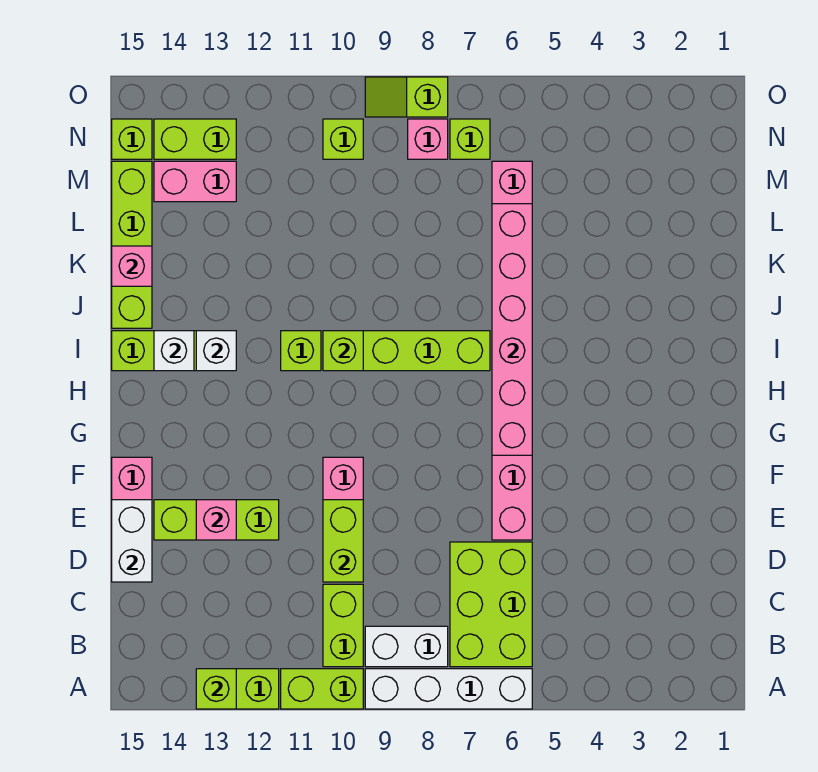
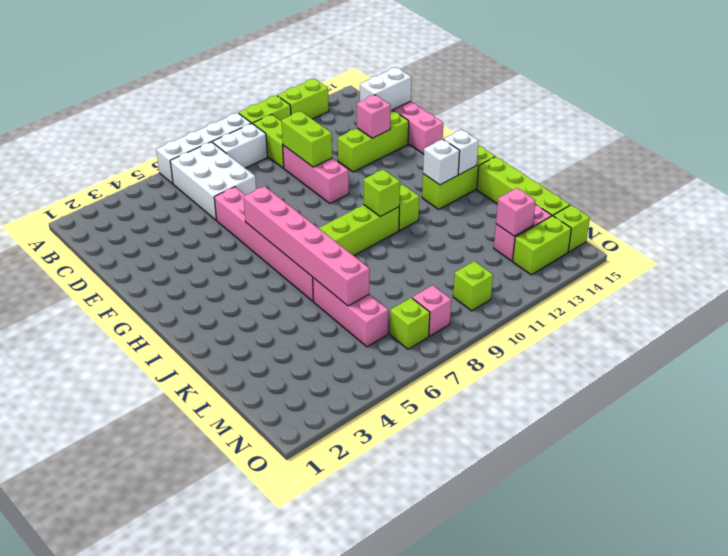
lime brick A13 level 2 -> none
lime brick B6:D7 level 1 -> white brick B6:D7 level 1
white brick D15:E15 level 2 -> white brick D14:D15 level 2
pink brick K15 level 2 -> pink brick M13 level 2
lime slope O8:O9 level 1 top 8 -> none

